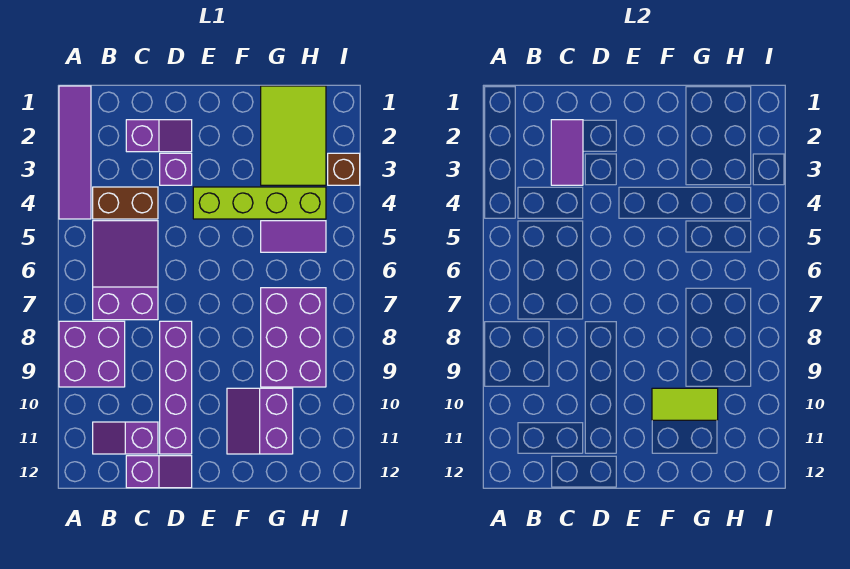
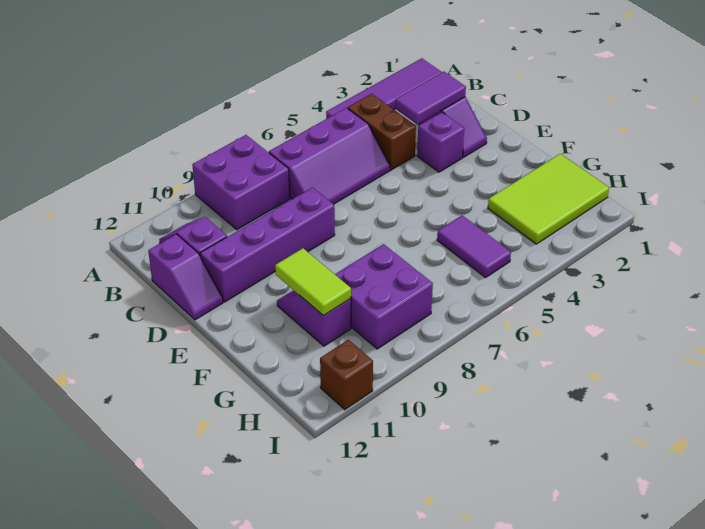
purple slope B5:C7 level 1 top 7 -> purple slope B5:C7 level 1 top B
lime brick E4:H4 level 1 -> none
purple slope F10:G11 level 1 top G -> purple slope F10:G10 level 1 top G
purple brick G7:H9 level 1 -> purple brick G8:H9 level 1
brown brick I3 level 1 -> brown brick I11 level 1

